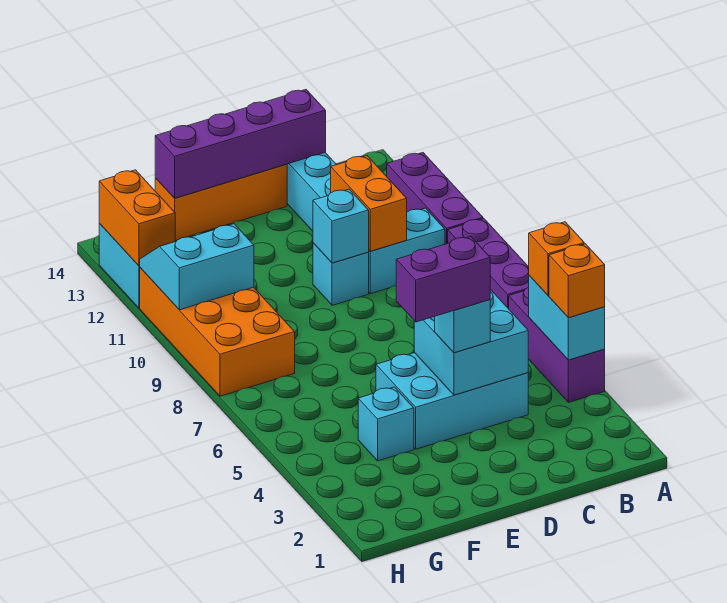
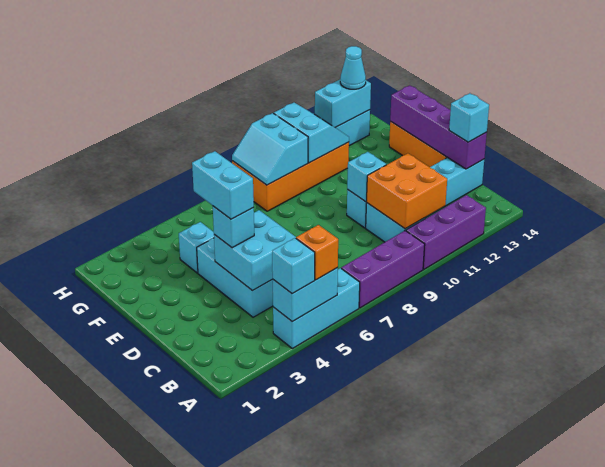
purple brick A4:A6 level 1 -> cyan brick A4:A6 level 1
orange brick A4 level 3 -> cyan brick A4 level 3
orange brick C10:C11 level 2 -> orange brick B10:C11 level 2
none -> cyan brick C14 level 3
purple brick D4:E4 level 4 -> cyan brick D4:E4 level 4
none -> cyan slope G8:H9 level 2 top 9
orange brick H12:H13 level 2 -> cyan brick H12:H13 level 2
none -> cyan cone H13 level 3

